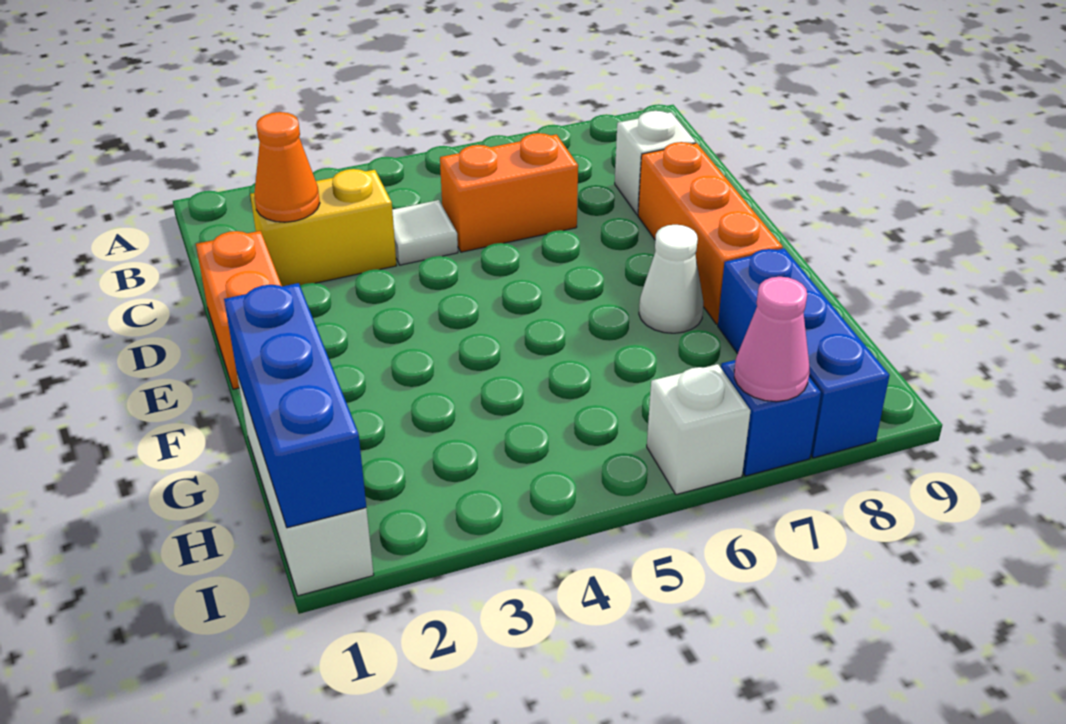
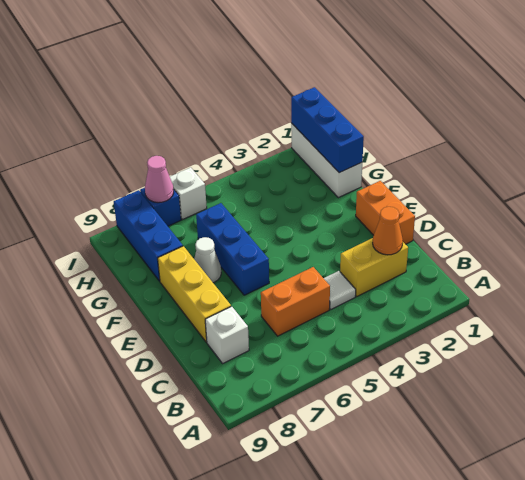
orange brick D8:F8 level 1 -> yellow brick D8:F8 level 1
none -> blue brick E6:G6 level 1

